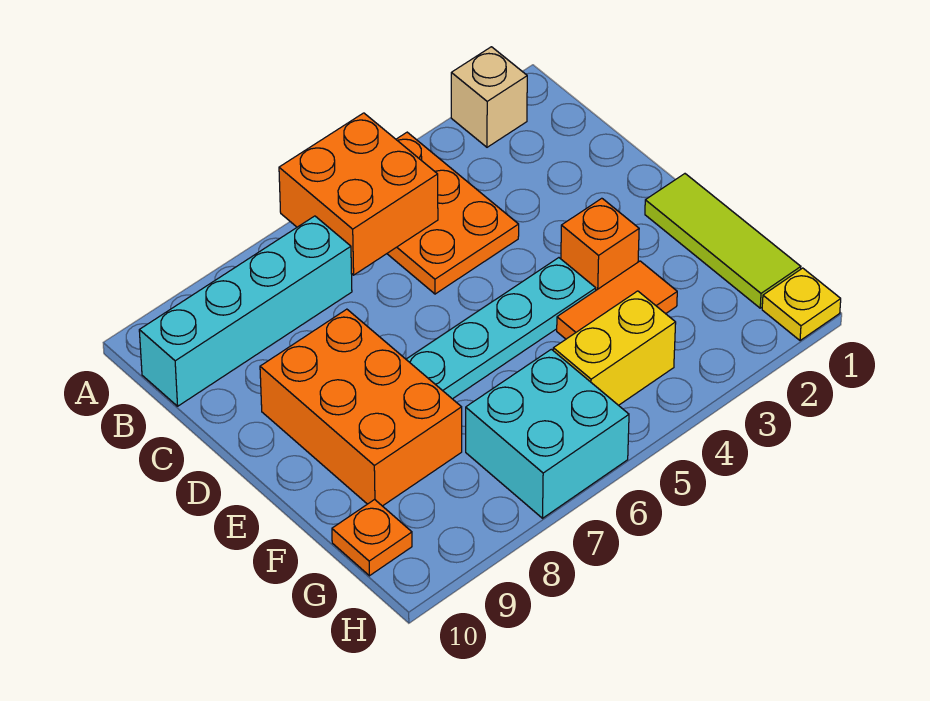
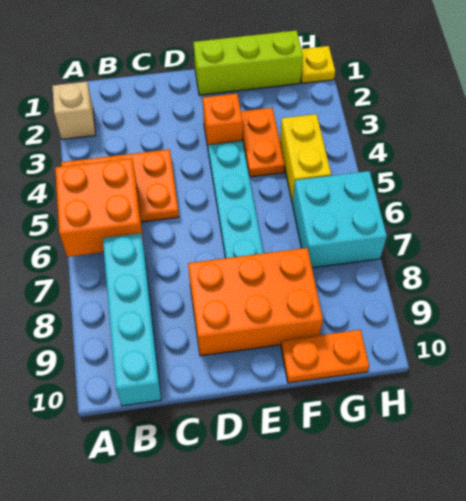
lime tile E1:G1 level 1 -> lime brick E1:G1 level 1
orange tile F3:F4 level 1 -> orange plate F3:F4 level 1
orange plate G10 level 1 -> orange plate F10:G10 level 1

